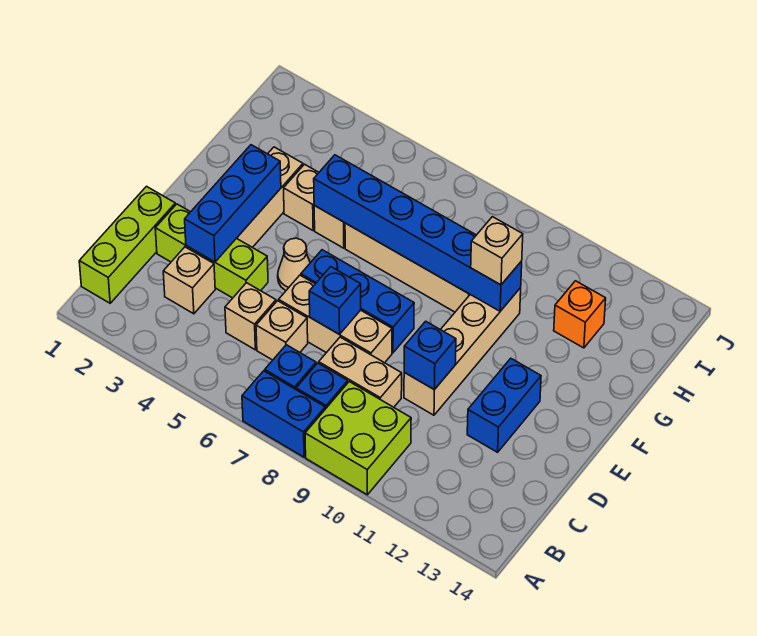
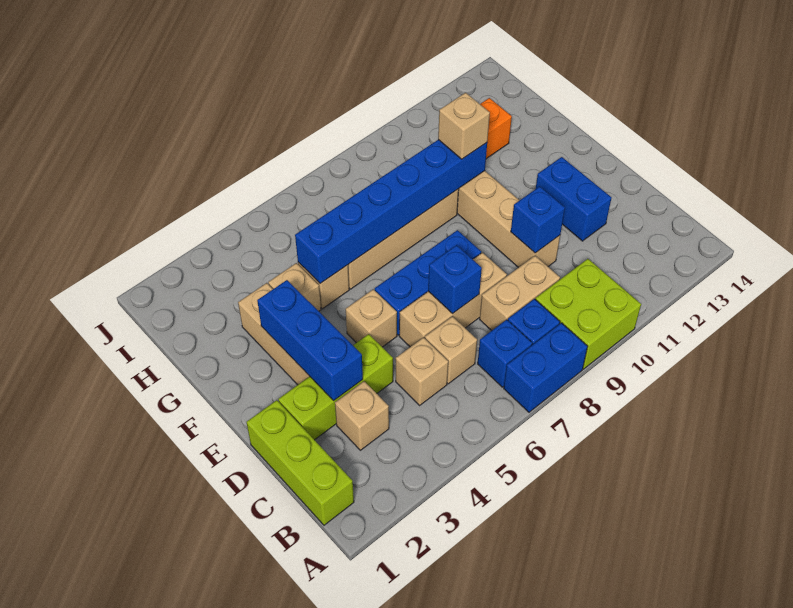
tan cone E5 level 1 -> tan brick E5 level 1

